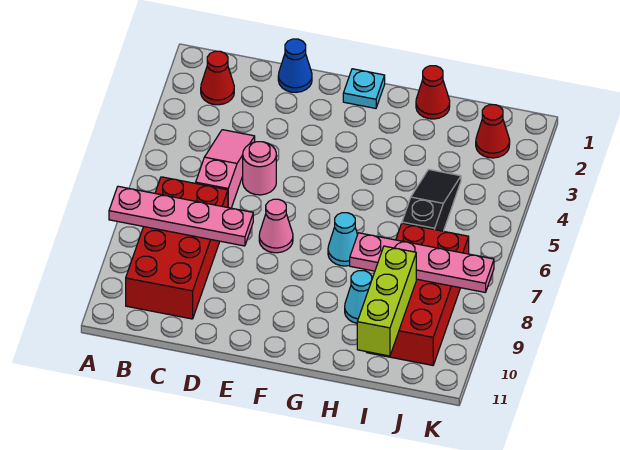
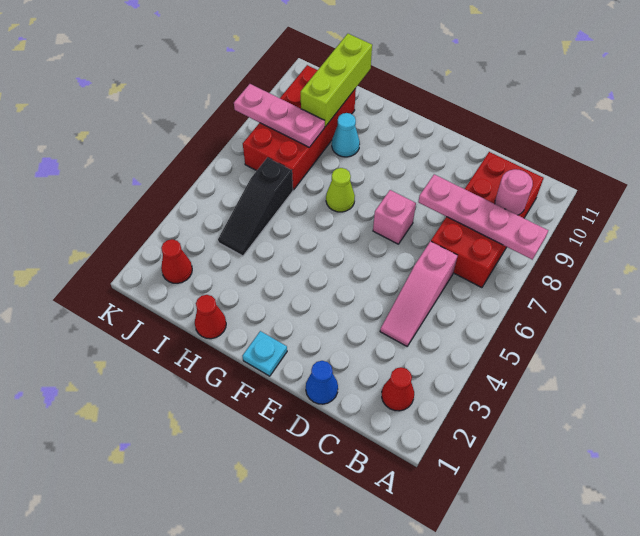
pink round brick D5 level 1 -> pink round brick B9 level 2
pink cone E7 level 1 -> pink brick E7 level 1
cyan cone G7 level 1 -> lime cone G7 level 1
pink plate H8:K8 level 2 -> pink plate I8:K8 level 2

